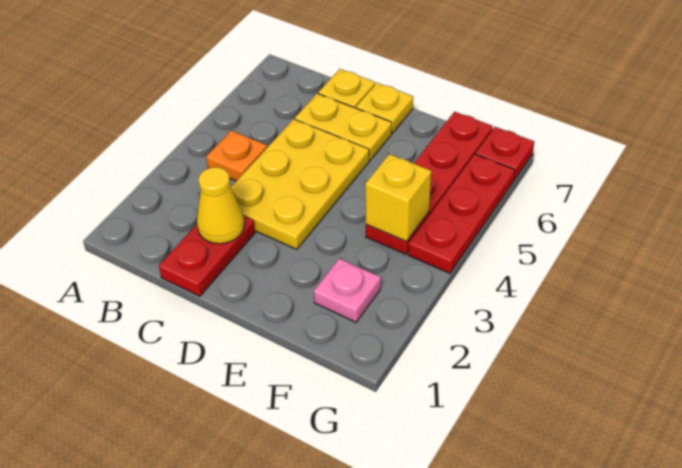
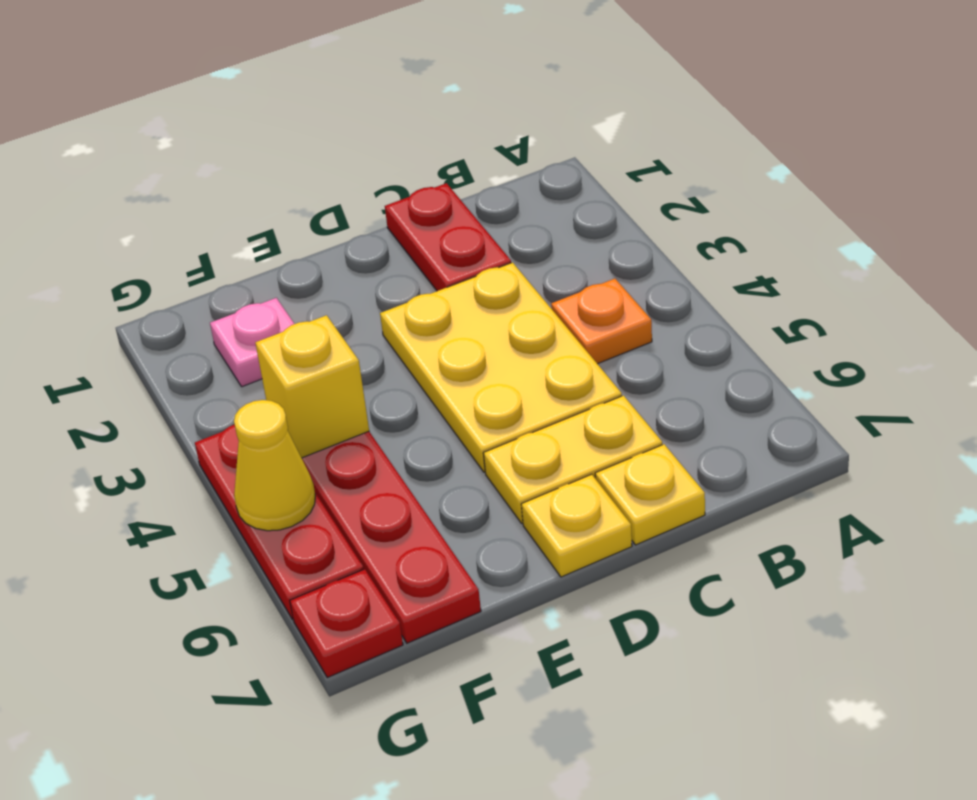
yellow cone C2 level 2 -> yellow cone G5 level 2

